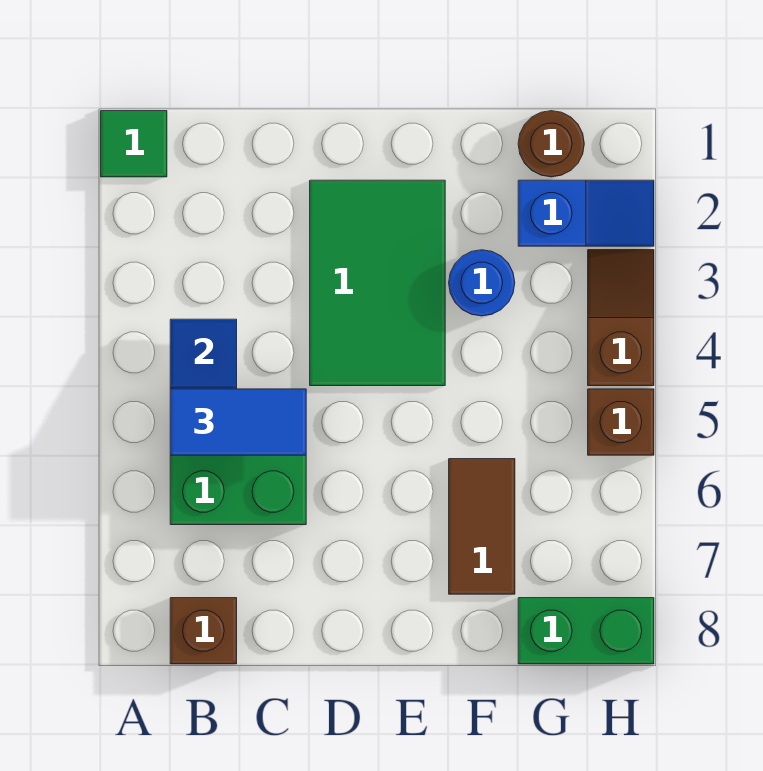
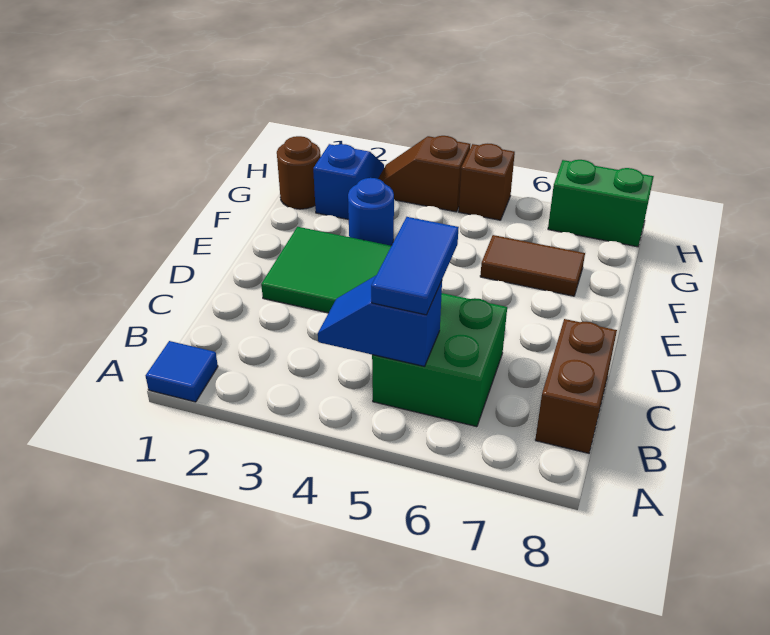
green tile A1 level 1 -> blue tile A1 level 1
brown brick B8 level 1 -> brown brick B8:C8 level 1
green brick G8:H8 level 1 -> green brick H7:H8 level 1

